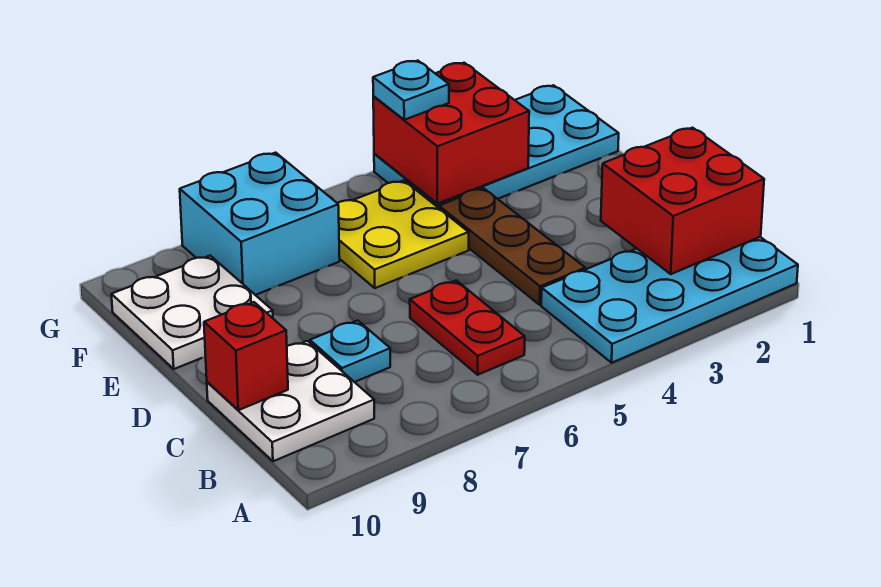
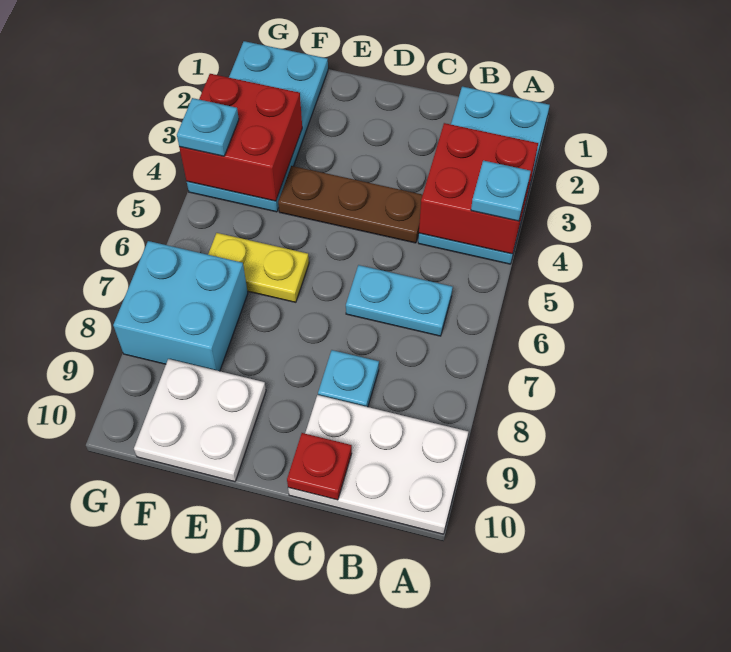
none -> cyan plate A4 level 3
red brick B1:C2 level 2 -> red brick A3:B4 level 2
red plate B6:C6 level 1 -> cyan plate B6:C6 level 1
white plate B9:C10 level 1 -> white plate A9:C10 level 1
red brick C10 level 2 -> red plate C10 level 2
yellow plate E5:F6 level 1 -> yellow plate E6:F6 level 1

